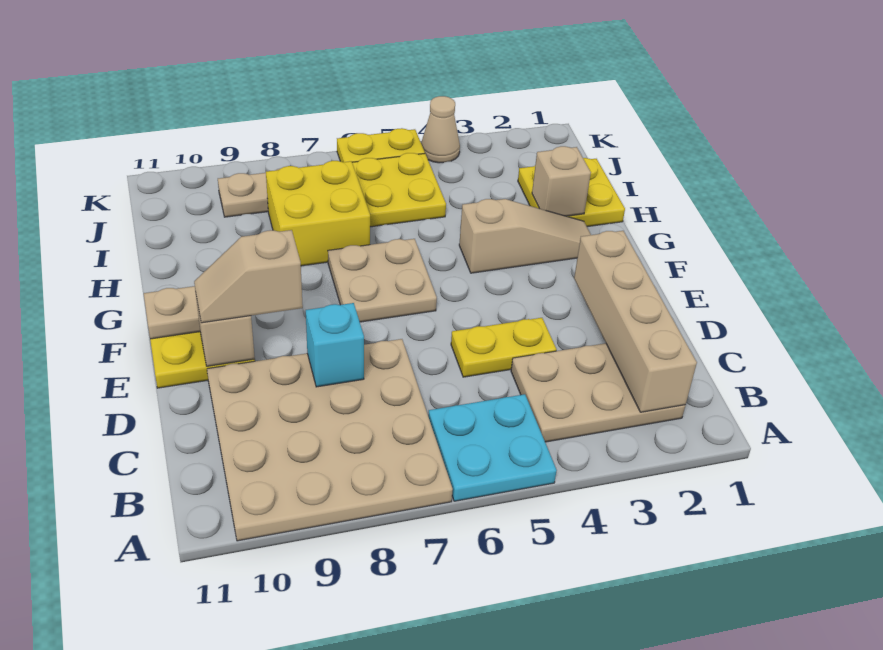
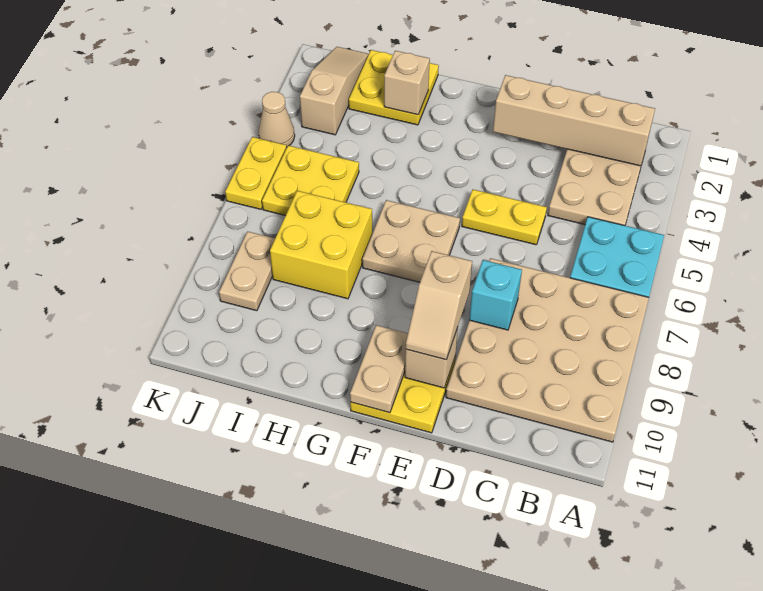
yellow plate D4:D5 level 1 -> yellow plate D5:E5 level 1
tan slope G2:G4 level 1 top 4 -> tan slope J1:J3 level 1 top 3

